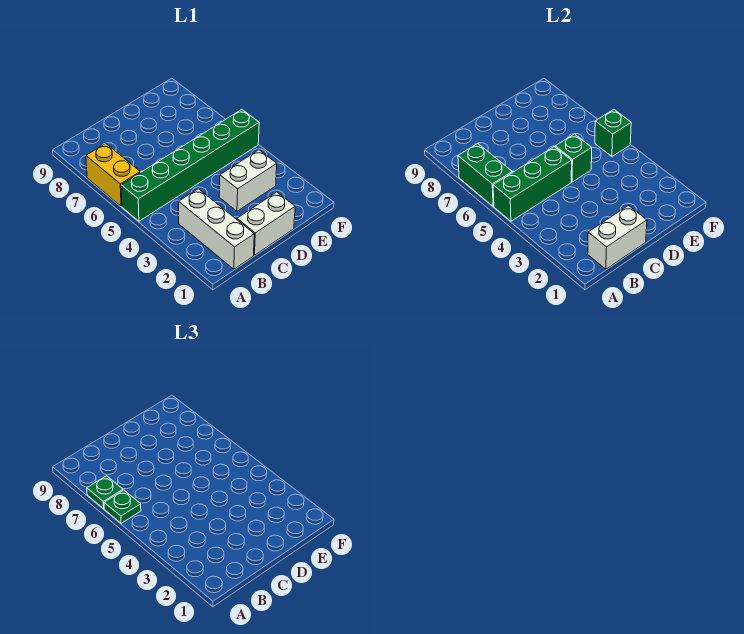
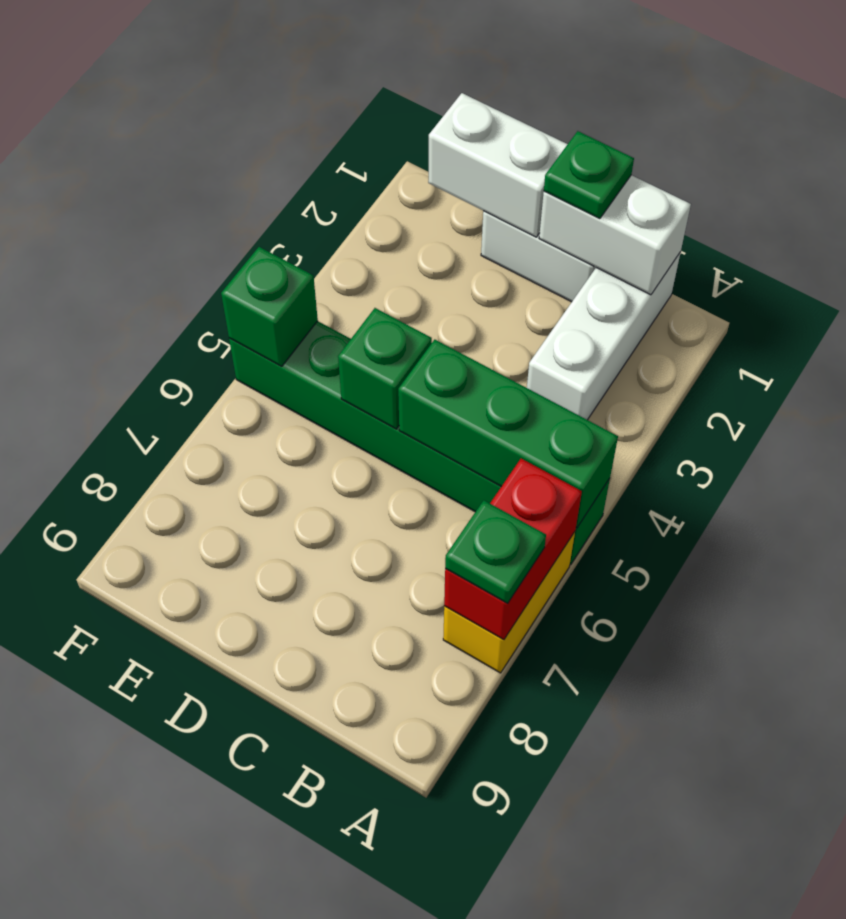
green brick A6:A7 level 2 -> red brick A6:A7 level 2
green plate A6 level 3 -> green plate C1 level 3
white brick D3:E3 level 1 -> white brick D1:E1 level 2

